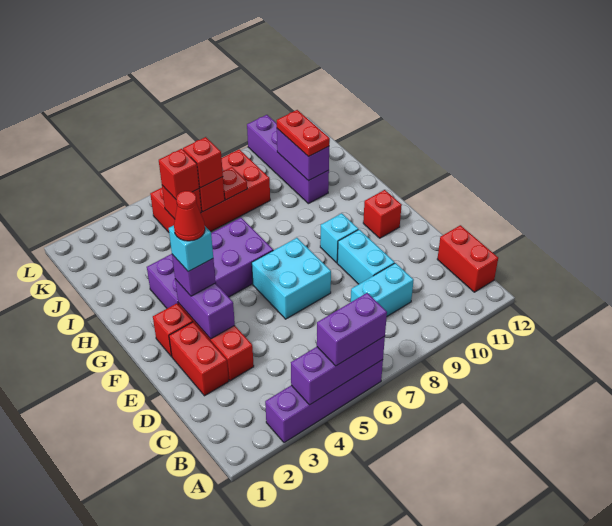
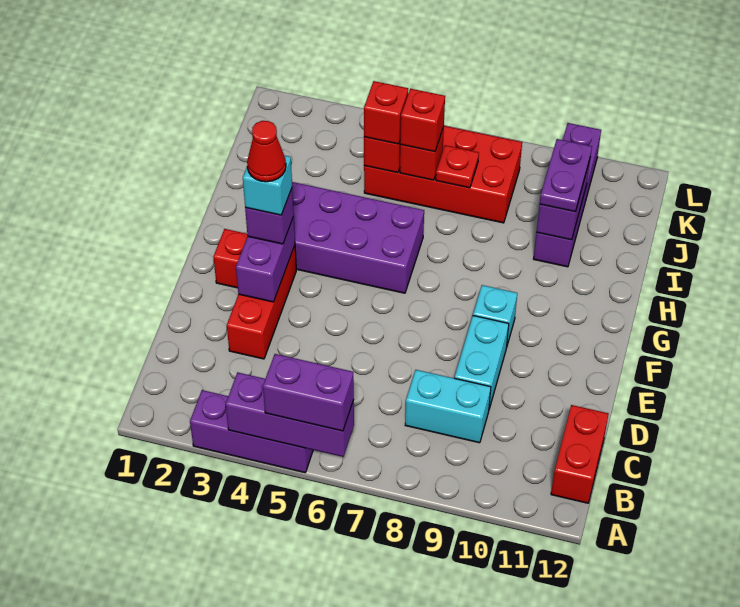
purple brick A3:A6 level 1 -> purple brick A3:A5 level 1
red brick D2:E2 level 1 -> none
cyan brick E6:F7 level 1 -> none
red brick F11 level 1 -> none
red plate I10:J10 level 3 -> purple plate I10:J10 level 3

